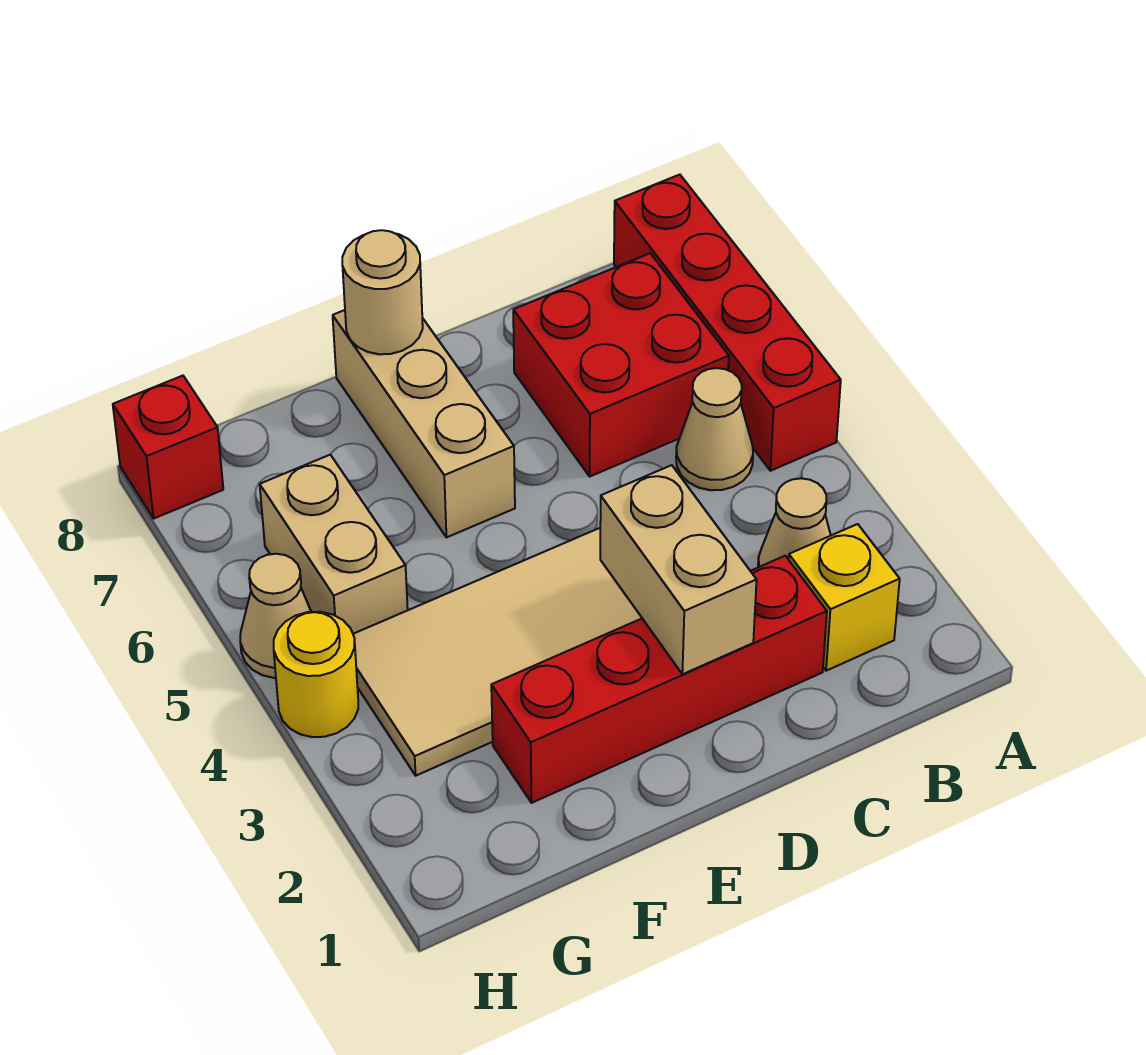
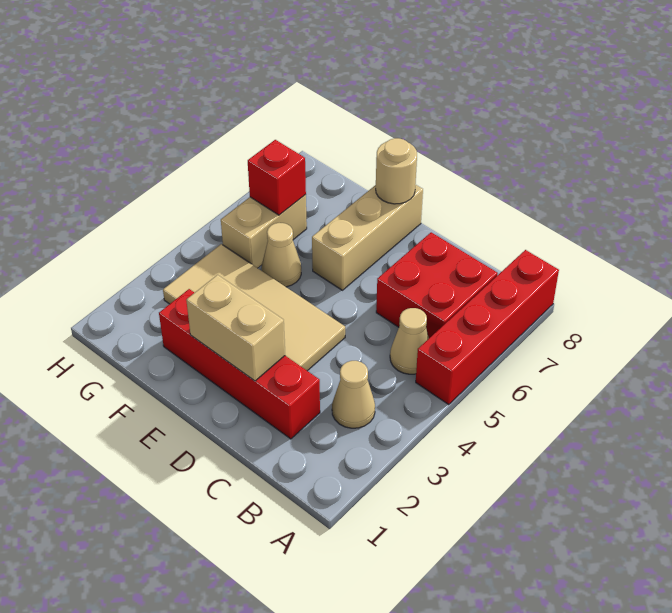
yellow brick B2 level 1 -> none
tan brick D2:D3 level 2 -> tan brick D2:E2 level 2
yellow round brick H4 level 1 -> none
tan cone H5 level 1 -> tan cone F5 level 1
red brick H8 level 1 -> red brick G6 level 2

